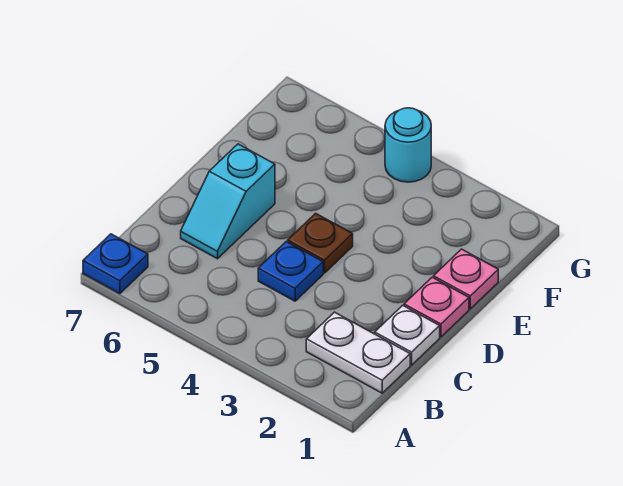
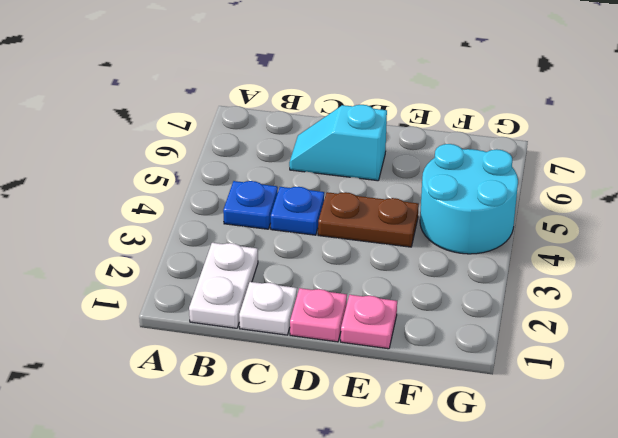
blue plate A7 level 1 -> blue plate B4 level 1
brown plate D4 level 1 -> brown plate D4:E4 level 1
cyan round brick G4 level 1 -> cyan round brick F4:G5 level 1

